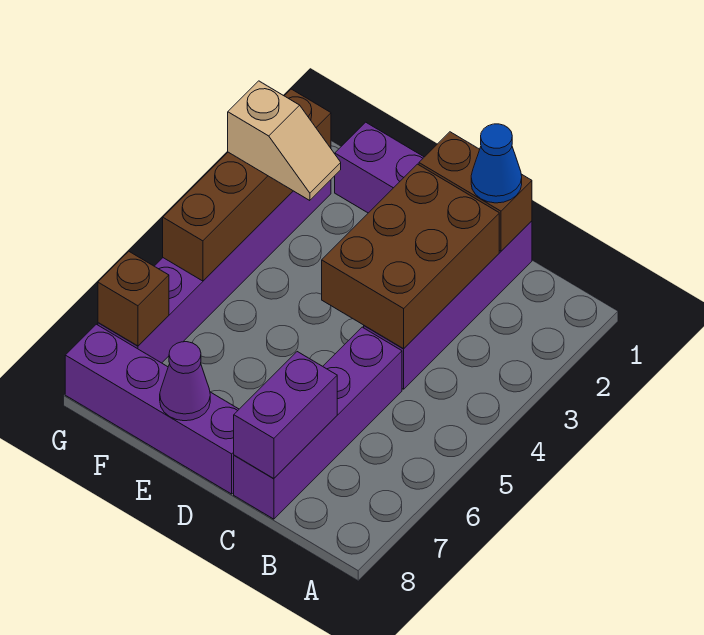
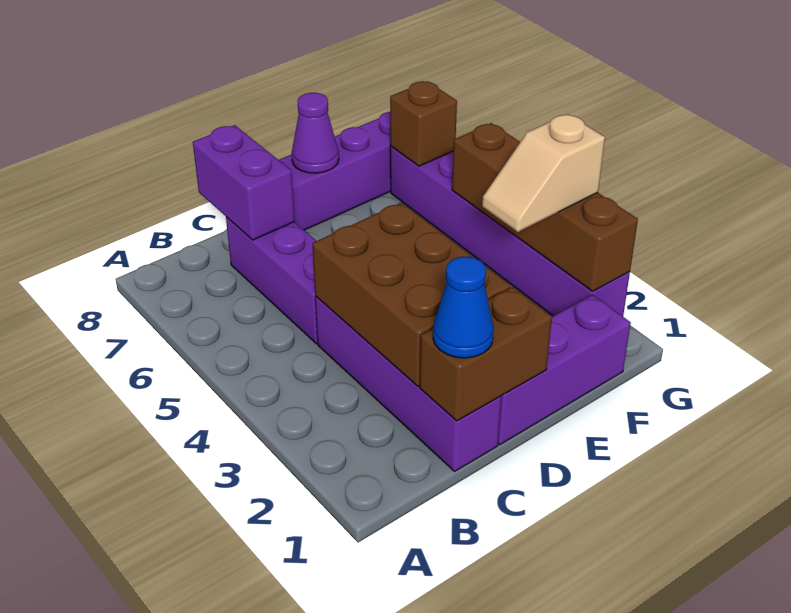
purple brick C5:C8 level 1 -> purple brick C5:C7 level 1

